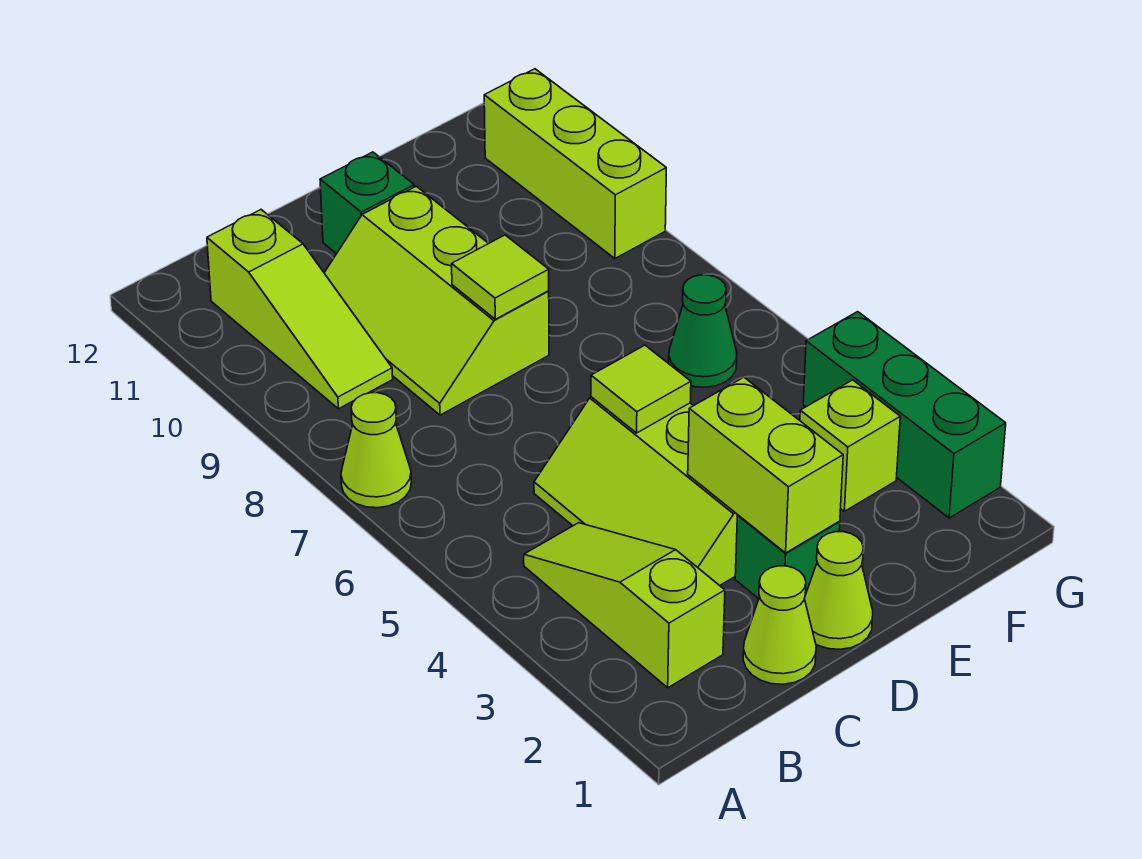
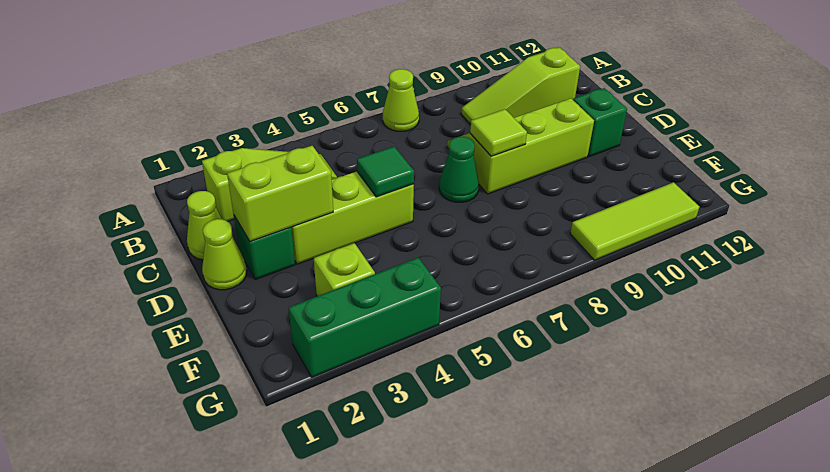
lime tile D5 level 2 -> green tile D5 level 2
green cone F6 level 1 -> green cone D7 level 1
lime brick G9:G11 level 1 -> lime tile G9:G11 level 1

